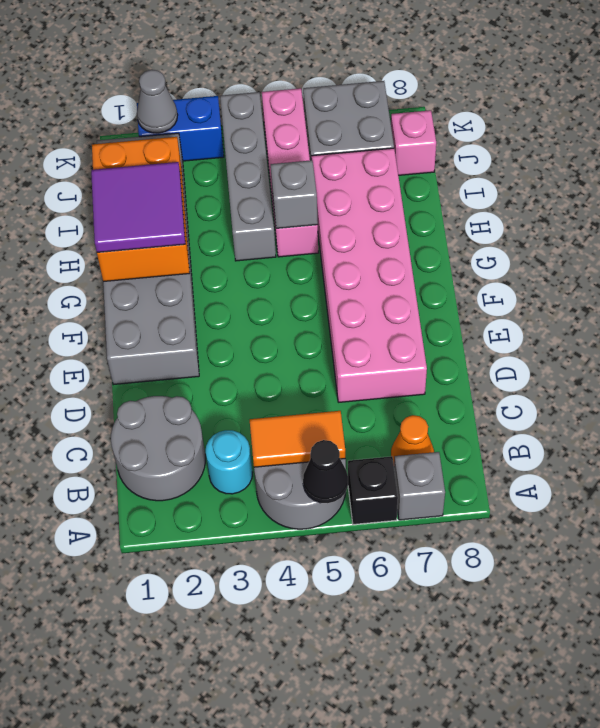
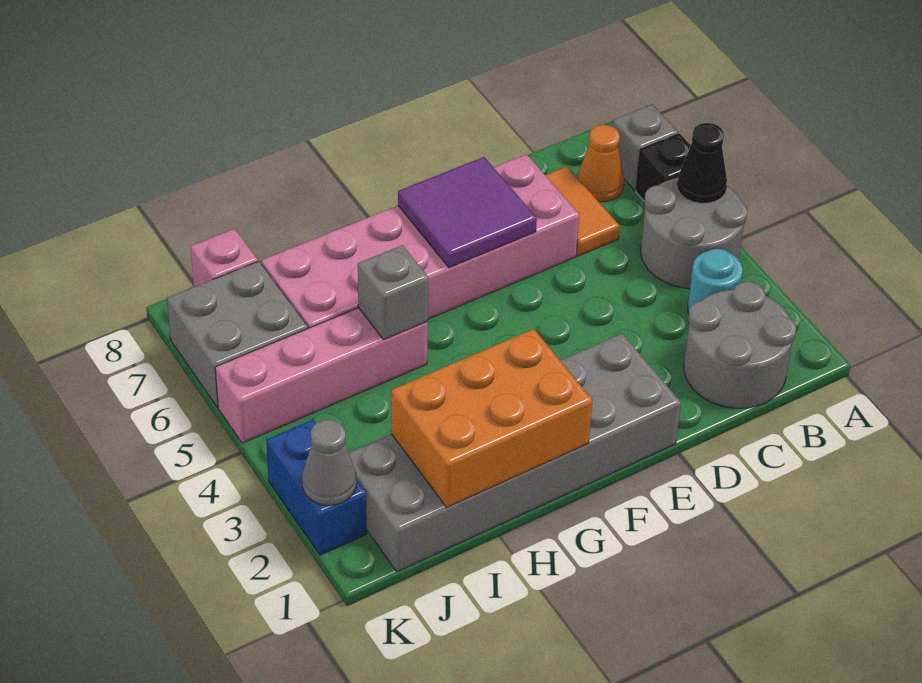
orange tile B4:B5 level 2 -> orange tile C6:C7 level 1
purple tile G1:H2 level 3 -> purple tile E6:F7 level 2
grey brick H4:K4 level 1 -> none

